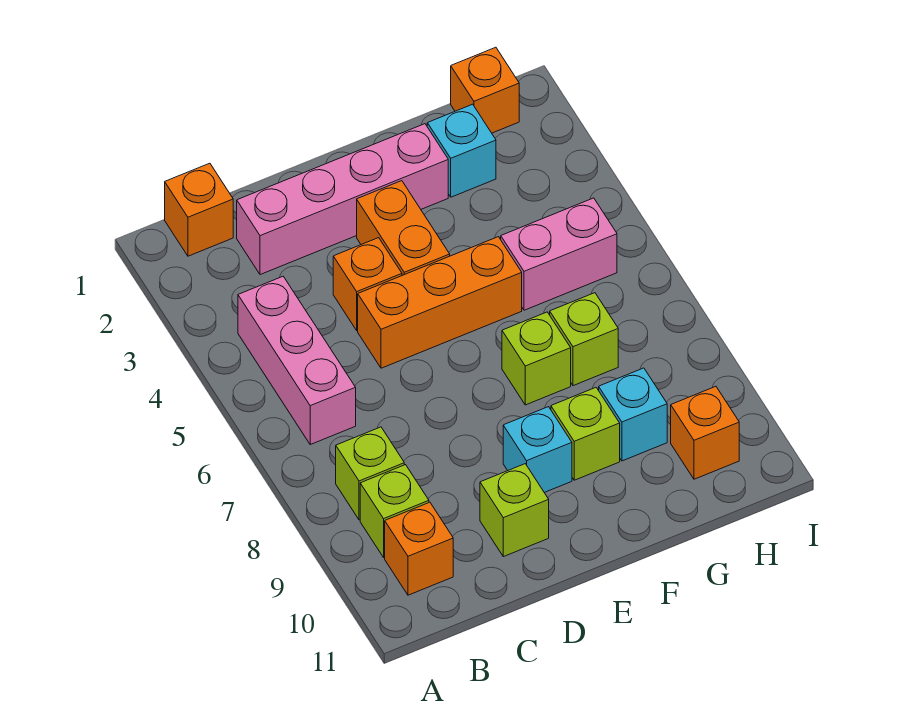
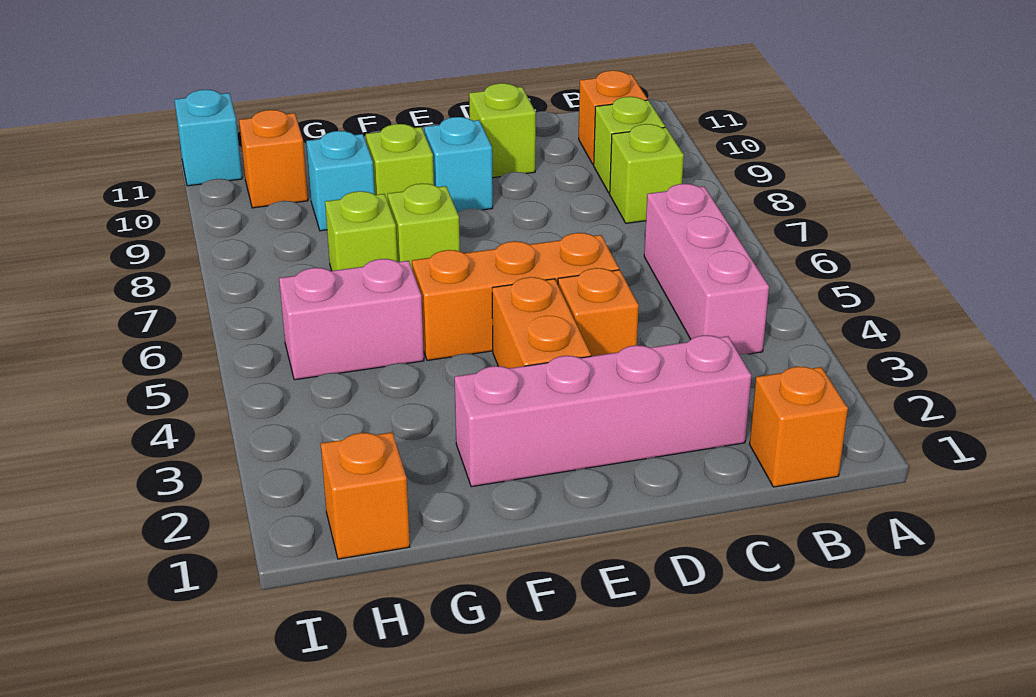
cyan brick G2 level 1 -> cyan brick I11 level 1

